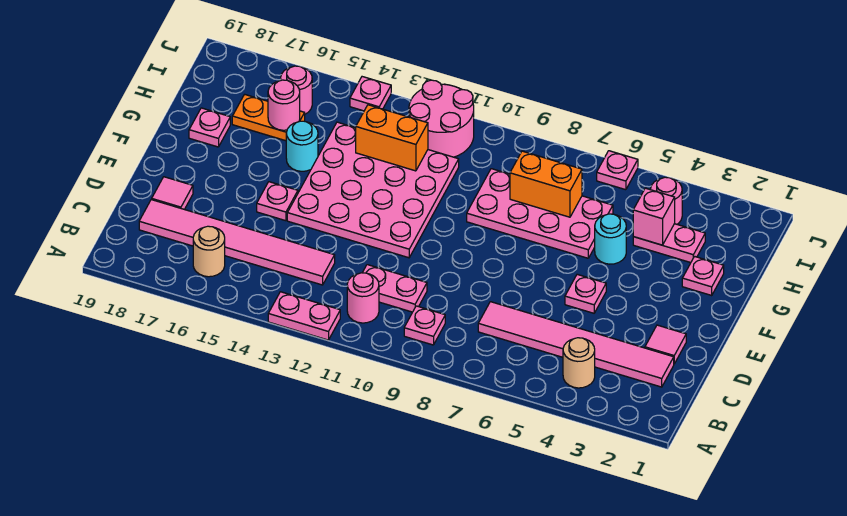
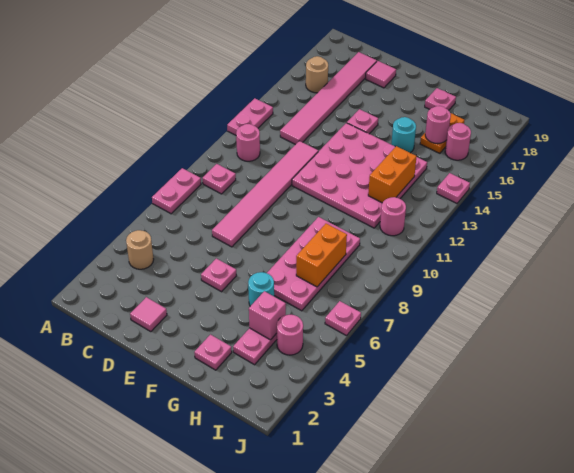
pink tile C2:C7 level 1 -> pink tile D7:D12 level 1
pink plate C10:C11 level 1 -> pink plate A7:A8 level 1
pink round brick I11:J12 level 1 -> pink round brick I11 level 1

